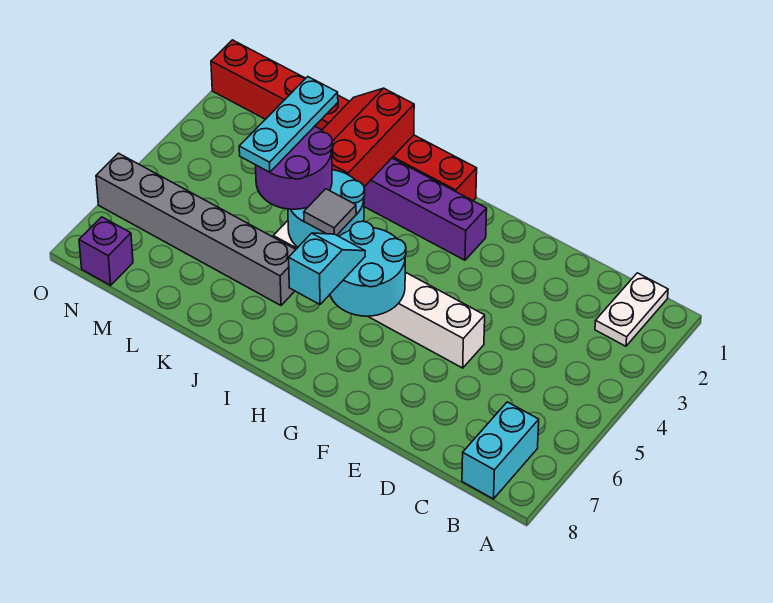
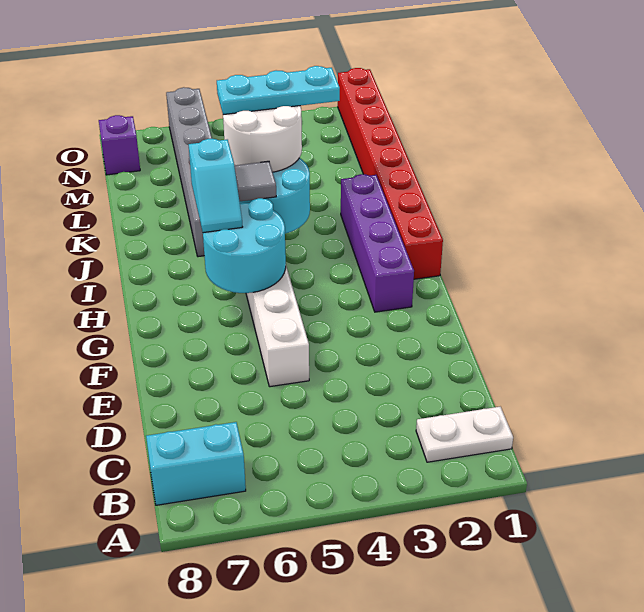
cyan slope H6:H7 level 3 top 7 -> cyan slope H6:I6 level 3 top I
red slope J1:K3 level 2 top J -> none
purple round brick J4:K5 level 3 -> white round brick J4:K5 level 3

